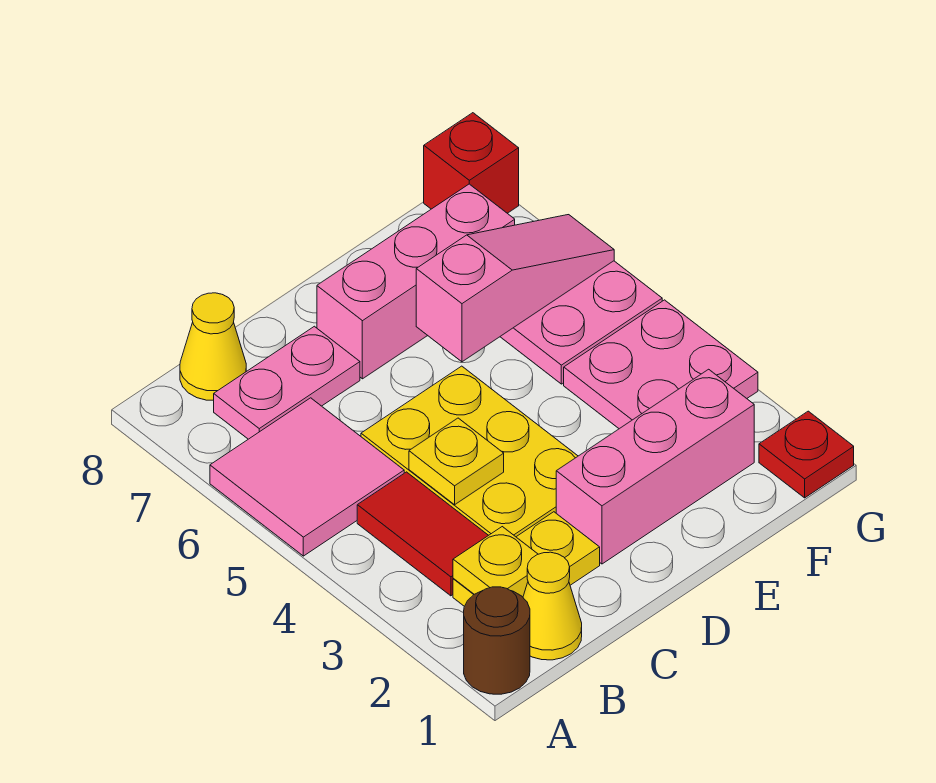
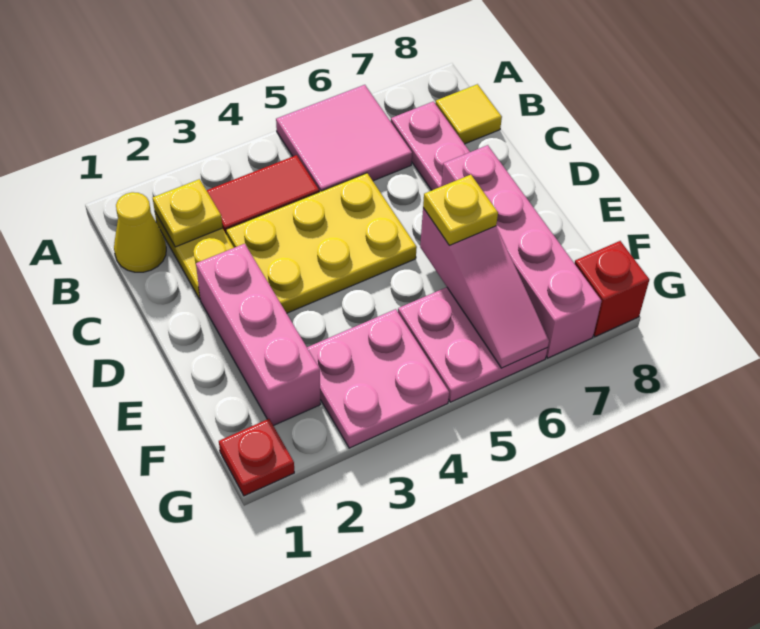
brown round brick A1 level 1 -> none
yellow cone B8 level 1 -> yellow tile B8 level 1
yellow plate C4 level 2 -> yellow plate E6 level 3
pink brick D7:F7 level 1 -> pink brick D7:G7 level 1

